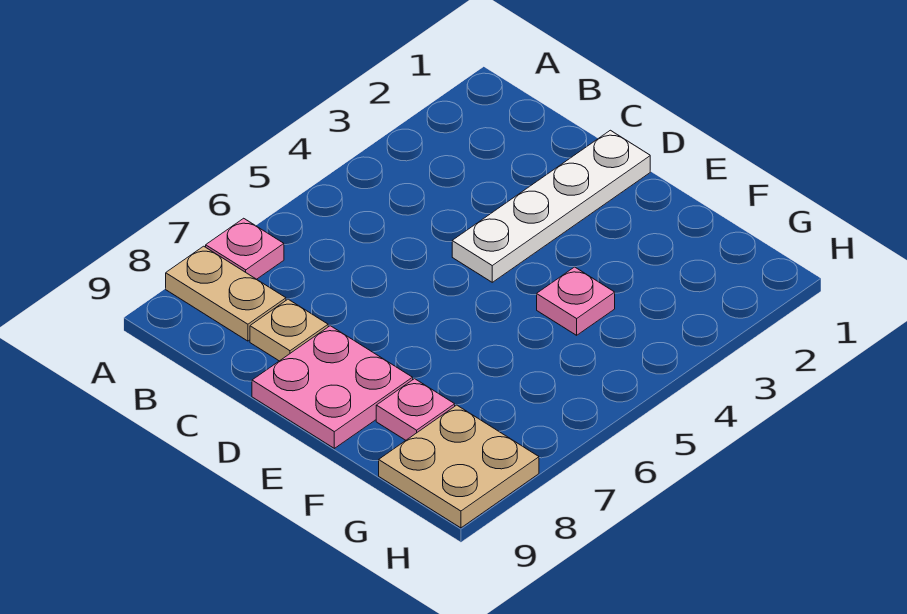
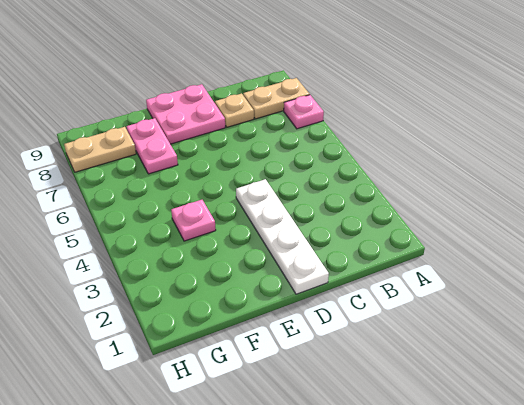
pink plate F8 level 1 -> pink plate F7:F8 level 1
tan plate G8:H9 level 1 -> tan plate G8:H8 level 1

